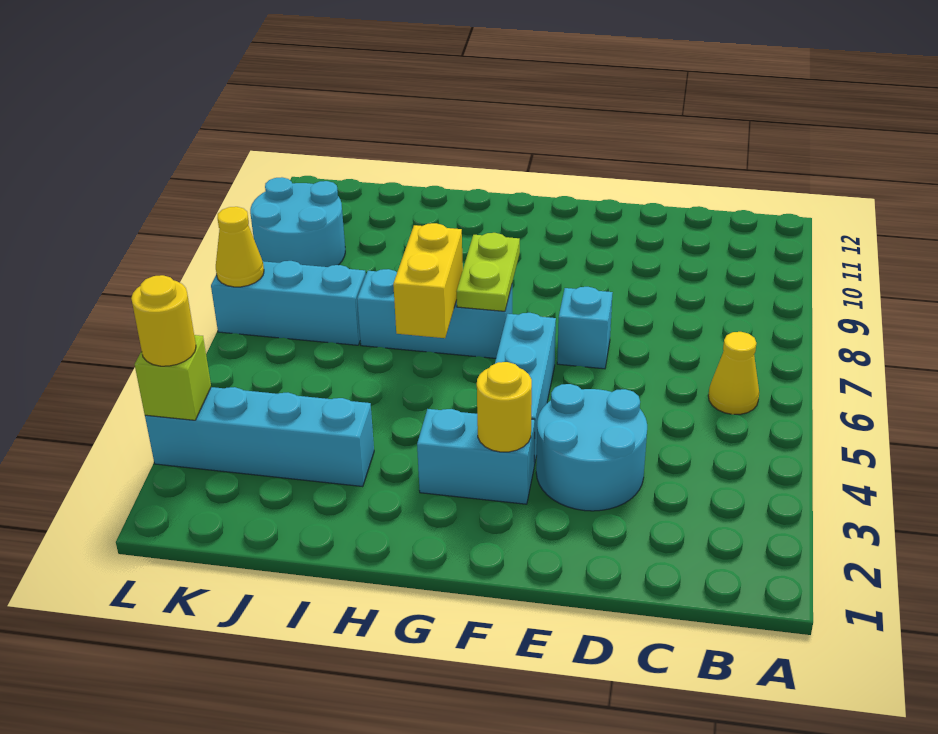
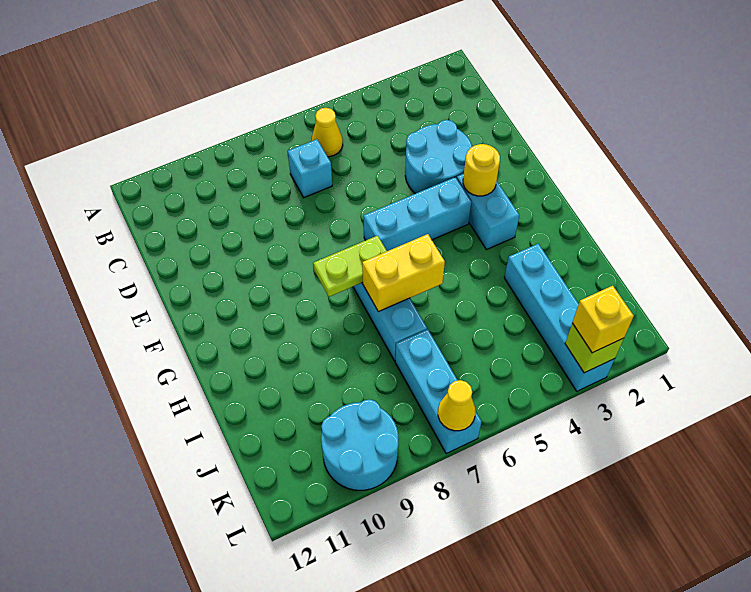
cyan brick E7 level 1 -> cyan brick C7 level 1
yellow round brick L3 level 3 -> yellow brick L3 level 3

